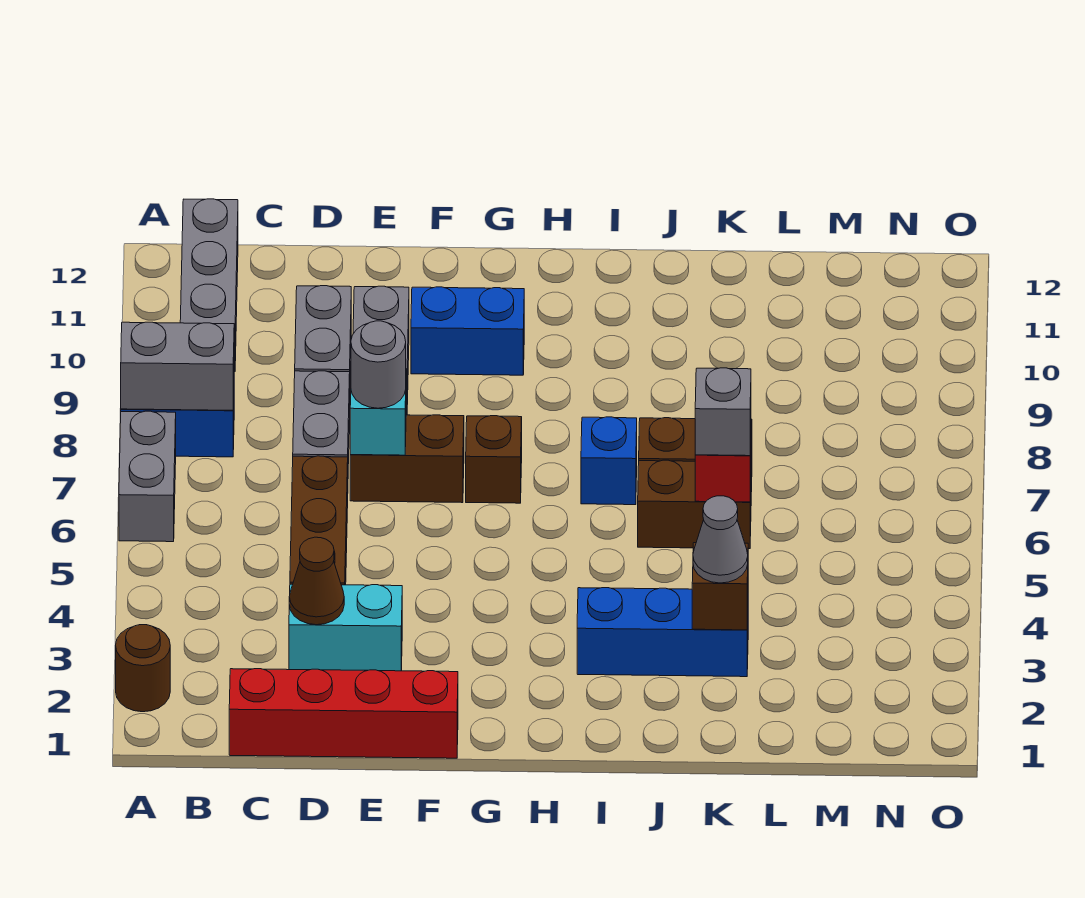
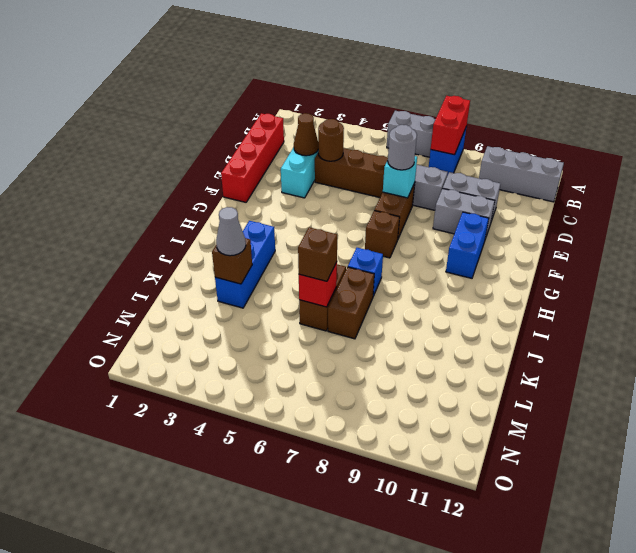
brown round brick A2 level 1 -> brown round brick D4 level 2
grey brick A8:B8 level 2 -> red brick A8:B8 level 2
grey brick K6 level 3 -> brown brick K6 level 3

